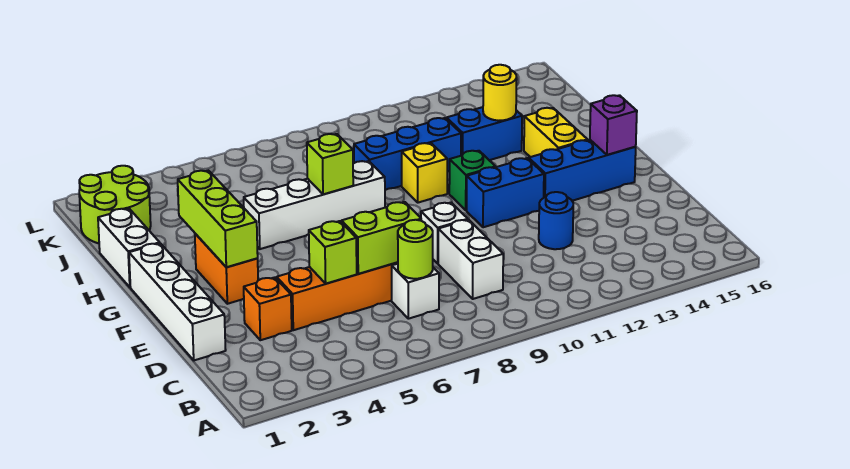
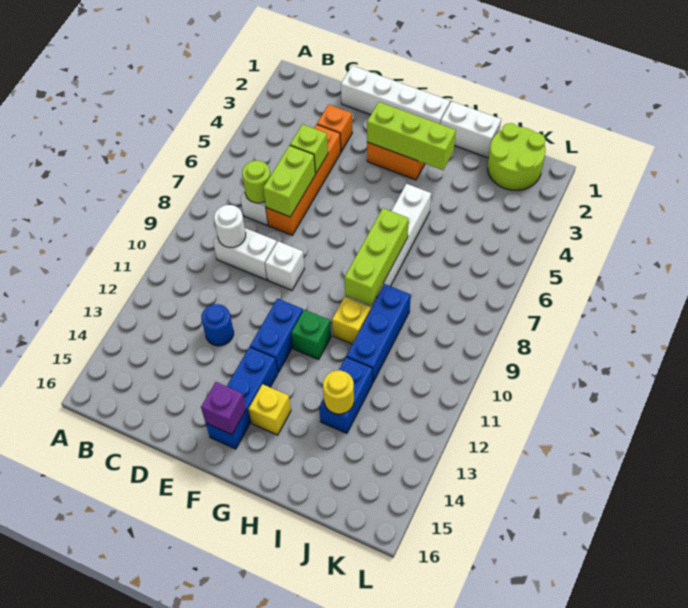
none -> white round brick C9 level 2
yellow brick G14:H14 level 1 -> yellow brick G14 level 1
lime brick H7 level 2 -> lime brick H7:H9 level 2

